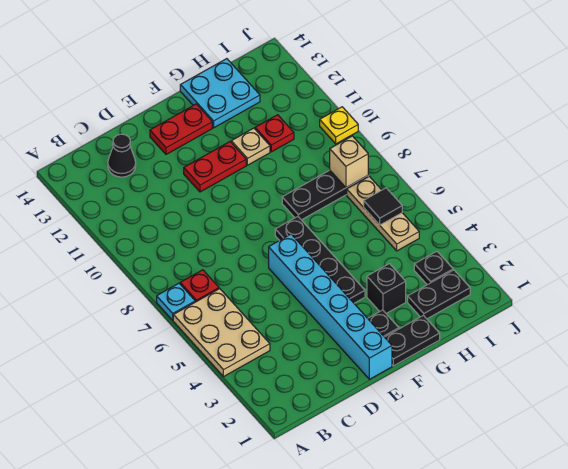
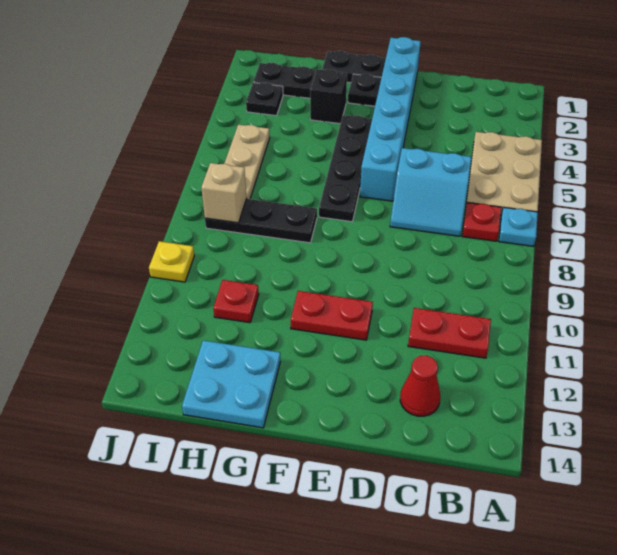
none -> cyan slope C6:D7 level 1 top 6
black cone C13 level 1 -> red cone C13 level 1
red plate E13:F13 level 1 -> red plate B11:C11 level 1
tan plate G11 level 1 -> none
black tile I6 level 2 -> none

